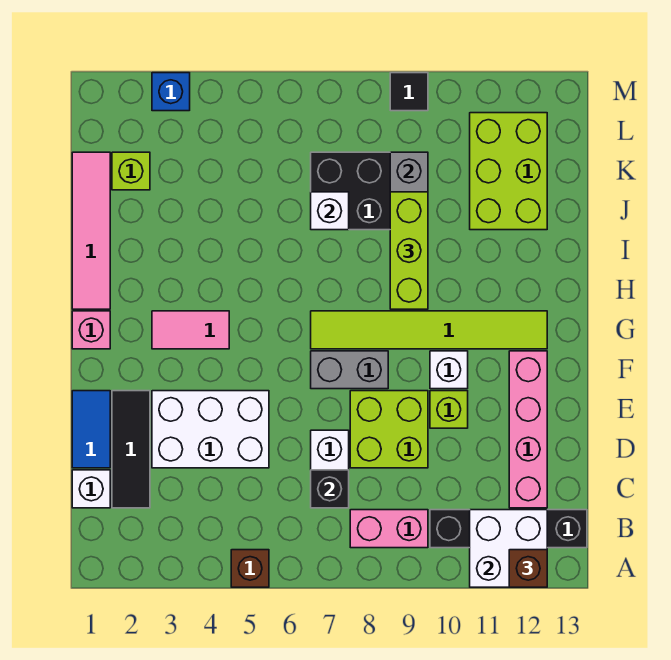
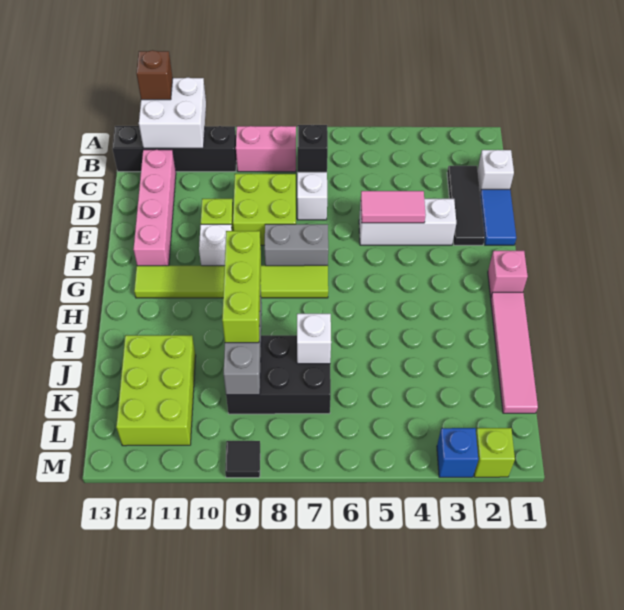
brown brick A5 level 1 -> none
white brick D3:E5 level 1 -> white brick E3:E5 level 1
pink tile G3:G4 level 1 -> pink tile E4:E5 level 2
lime brick K2 level 1 -> lime brick M2 level 1

